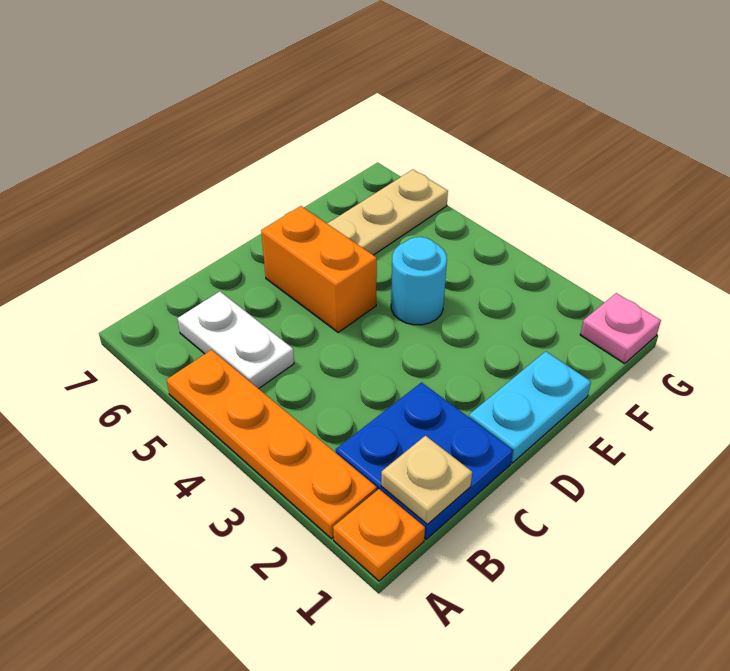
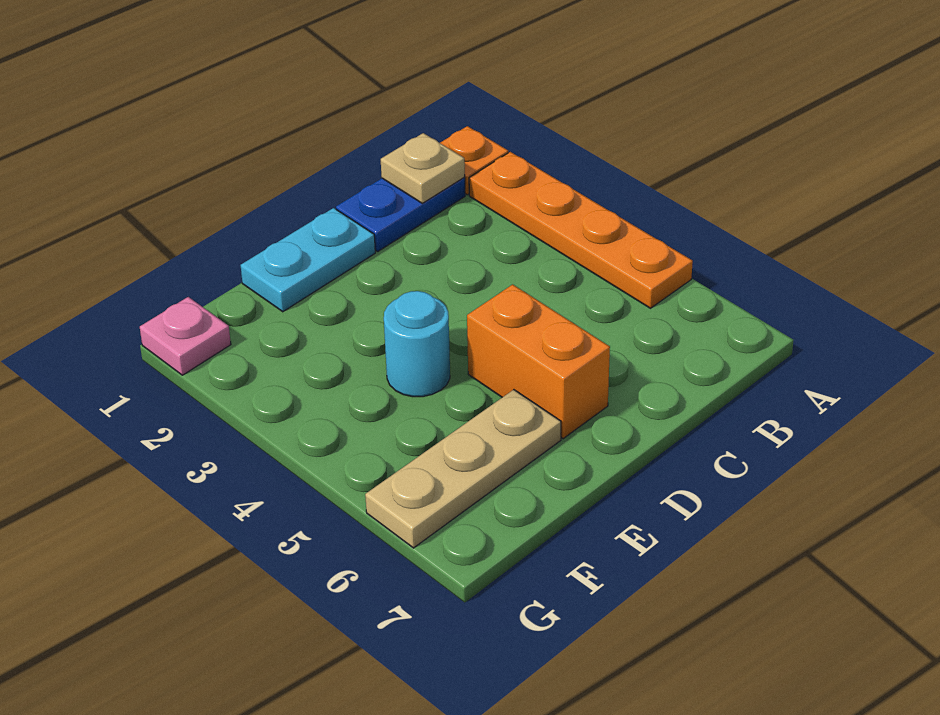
blue plate B1:C2 level 1 -> blue plate B1:C1 level 1
white plate B5:B6 level 1 -> none

